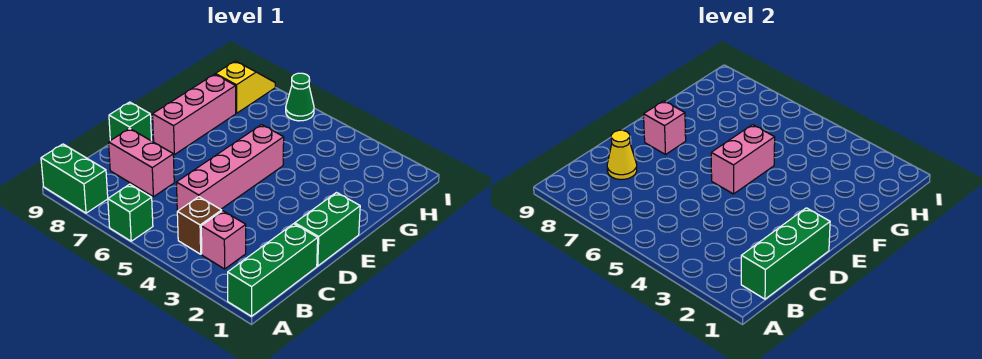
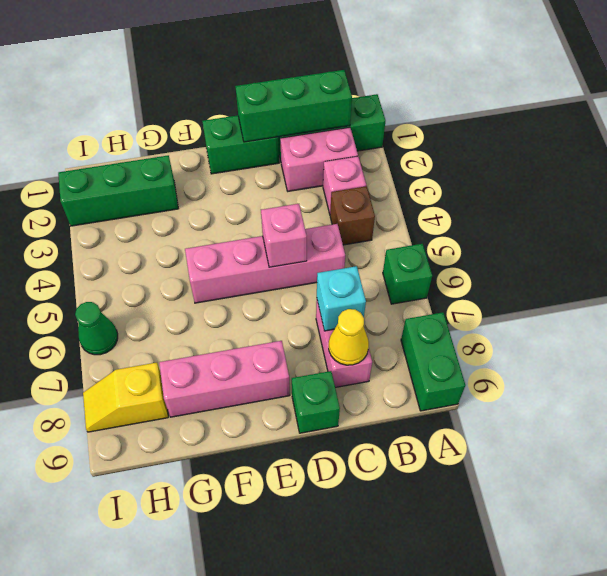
none -> cyan brick C7 level 2
pink brick E5:F5 level 2 -> pink brick B2:C2 level 1
pink brick E8 level 2 -> pink brick D5 level 2
none -> green brick G2:I2 level 1

